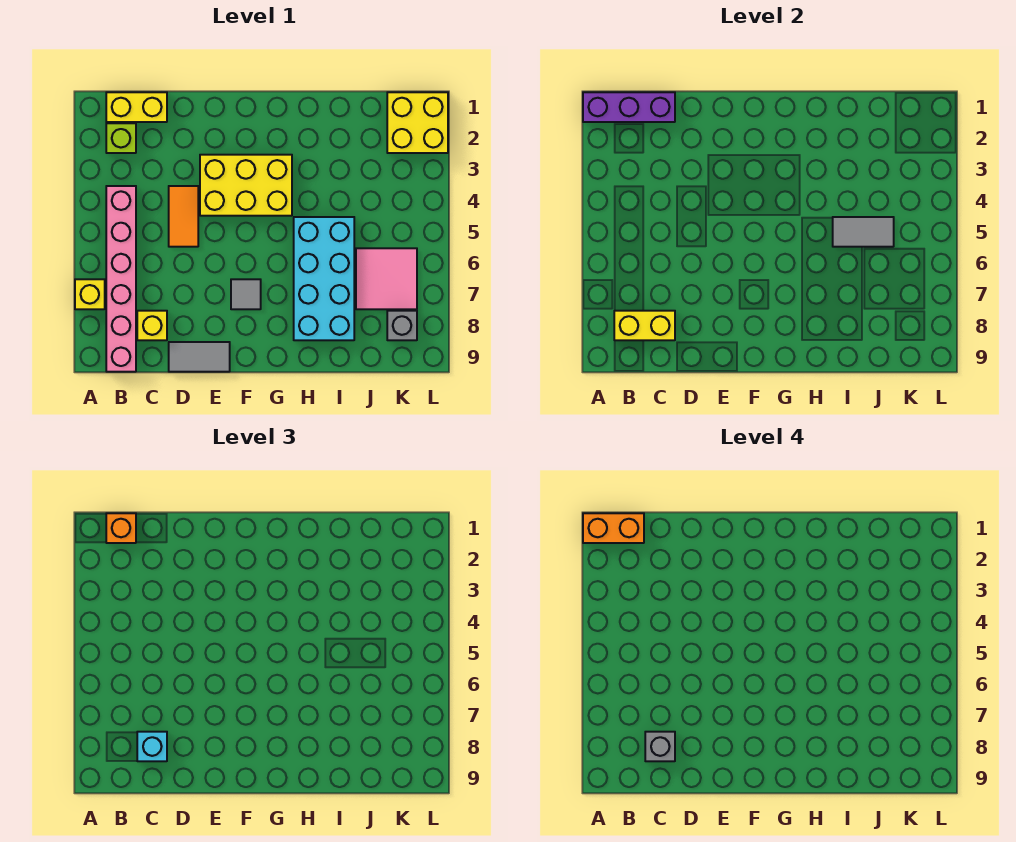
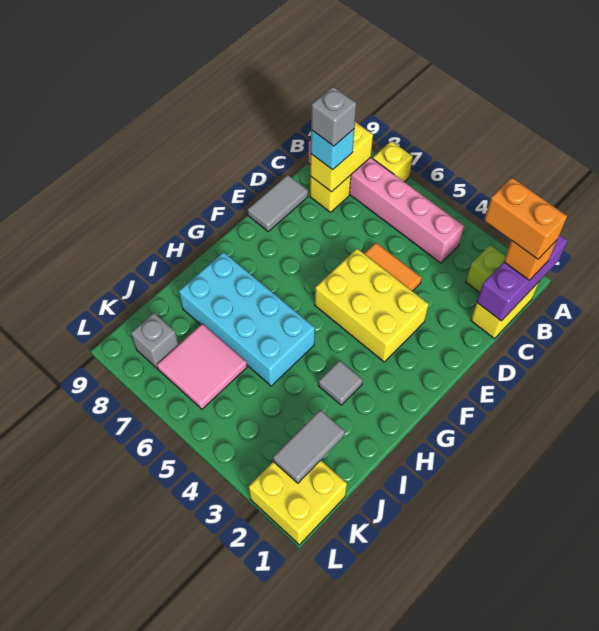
orange brick A1:B1 level 4 -> orange brick B1:B2 level 4
yellow brick E3:G4 level 1 -> yellow brick E3:F5 level 1
grey tile F7 level 1 -> grey tile H3 level 1
grey tile I5:J5 level 2 -> grey tile J2:K2 level 2

